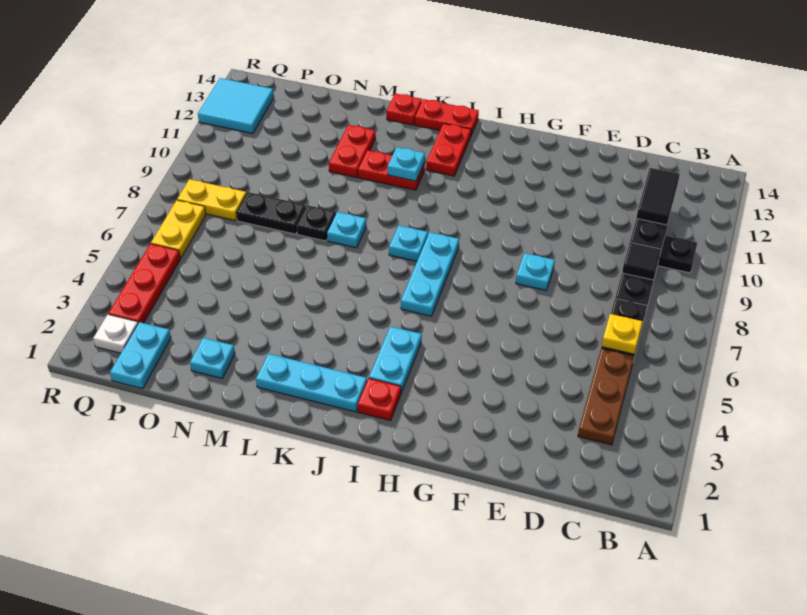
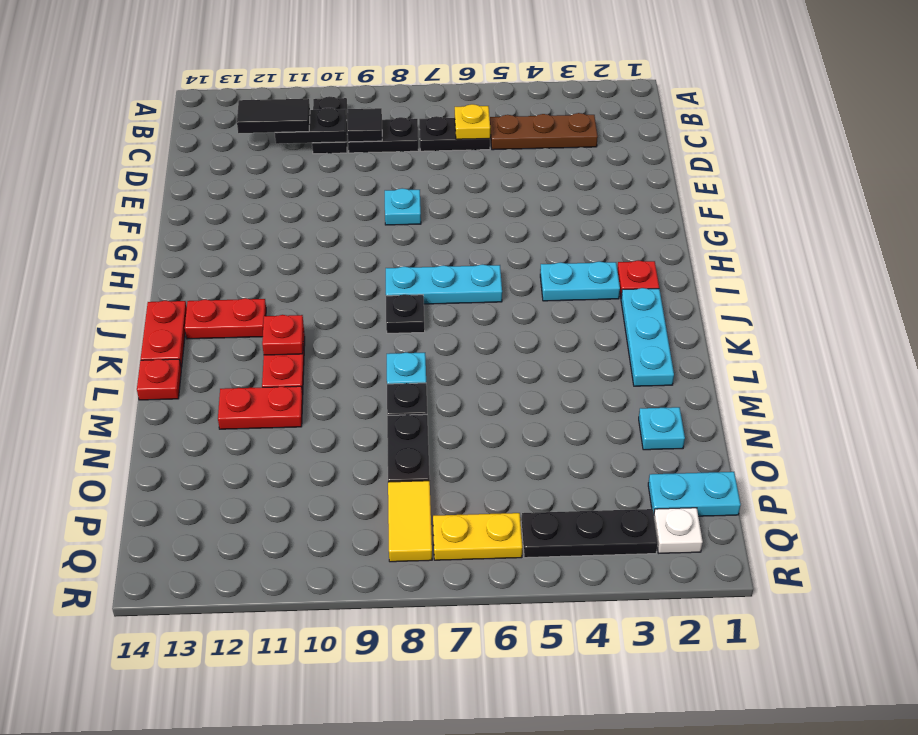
cyan plate J8 level 1 -> black plate J8 level 1
cyan plate K11 level 2 -> red plate K11 level 2
yellow plate P8:Q8 level 1 -> yellow tile P8:Q8 level 1
red plate Q3:Q5 level 1 -> black plate Q3:Q5 level 1
cyan tile Q12:R13 level 1 -> none

